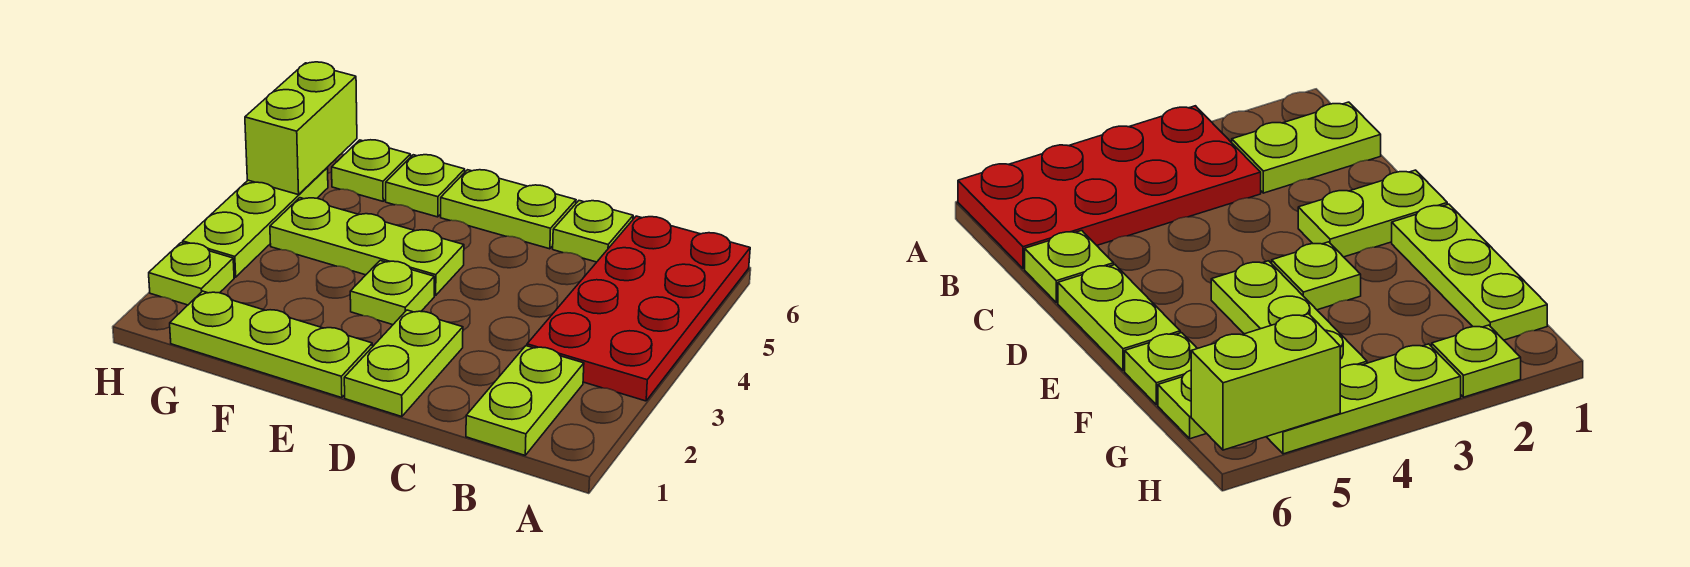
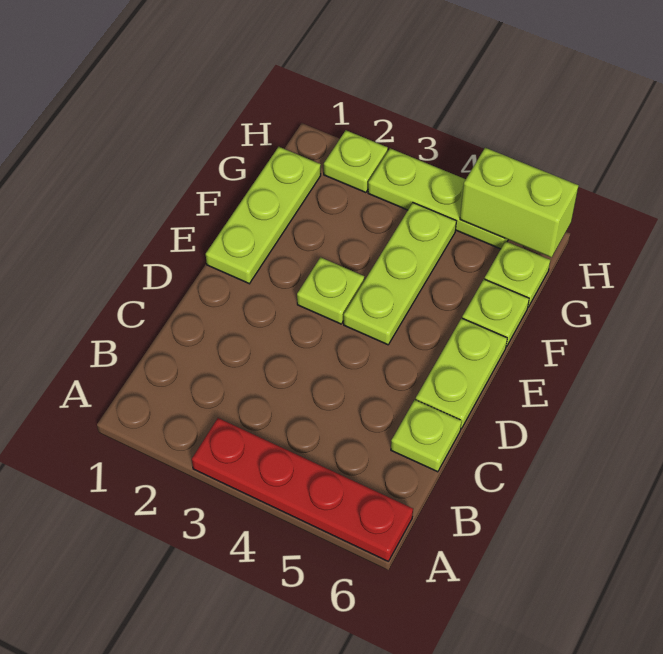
red plate A3:B6 level 1 -> red plate A3:A6 level 1
lime plate B1:B2 level 1 -> none
lime plate D1:D2 level 1 -> none

